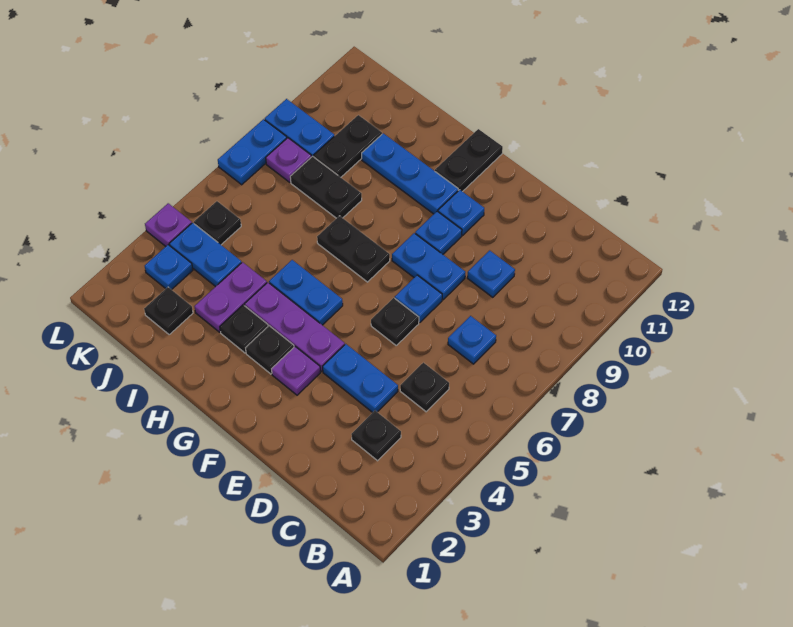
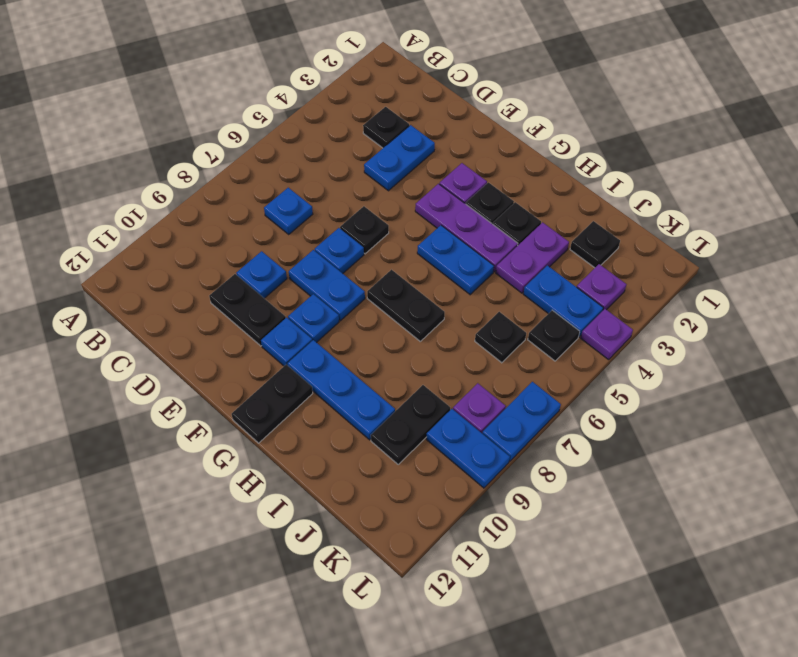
black plate C5 level 1 -> black plate J6 level 1
blue plate D4:E4 level 1 -> blue plate D3:D4 level 1
black plate I8:J8 level 1 -> black plate D10:E10 level 1
blue plate K3 level 1 -> purple plate K3 level 1

